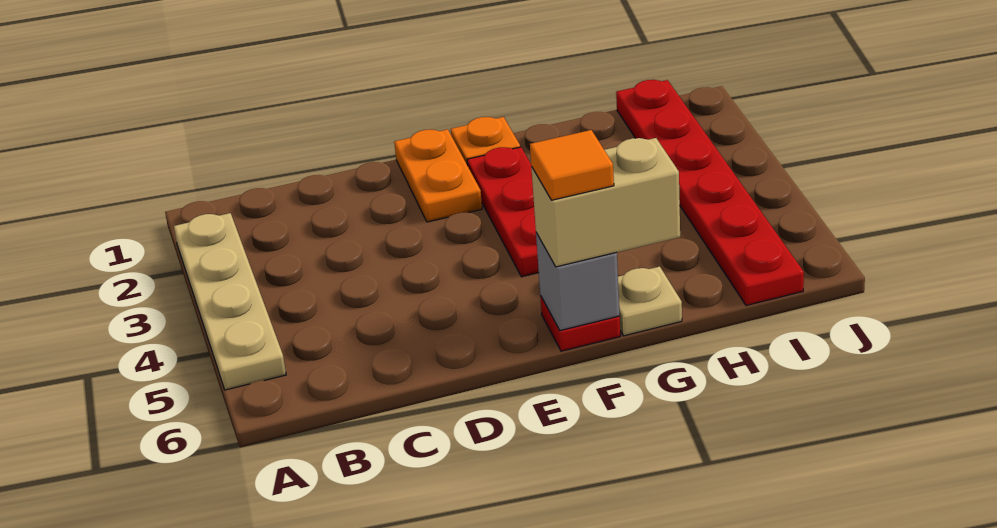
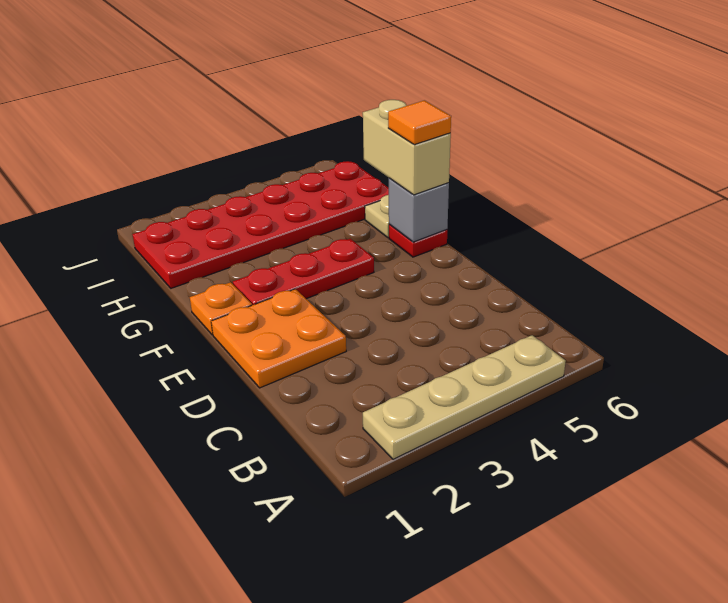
orange plate E1:E2 level 1 -> orange plate D1:E2 level 1
red plate I1:I6 level 1 -> red plate H1:I6 level 1

